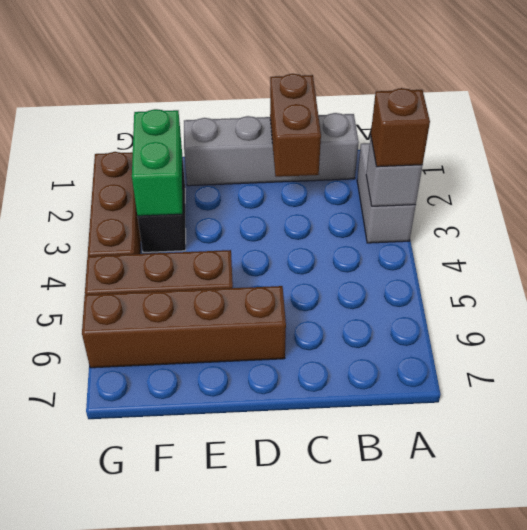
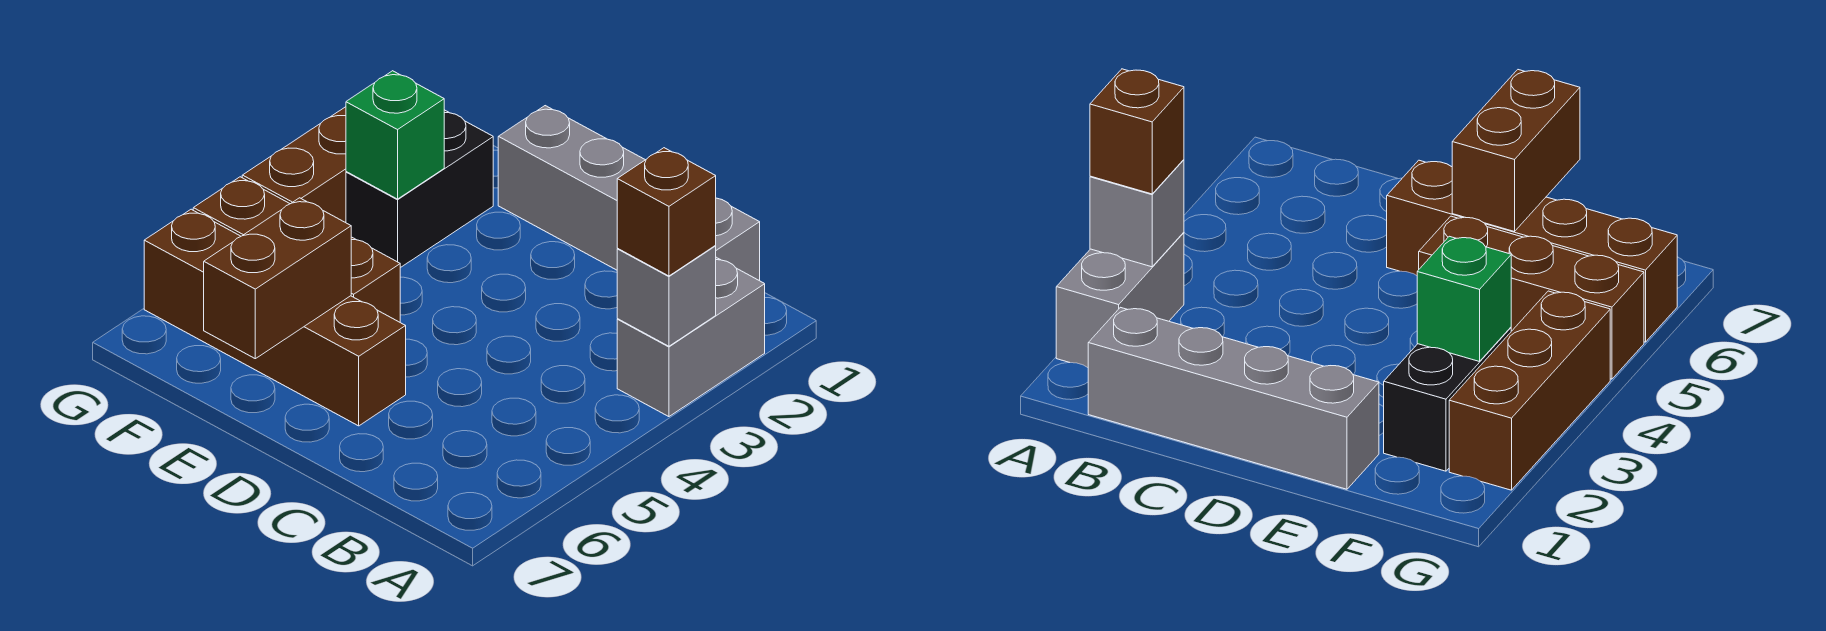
brown brick C1:C2 level 2 -> brown brick E6:E7 level 2
green brick F2:F3 level 2 -> green brick F3 level 2

